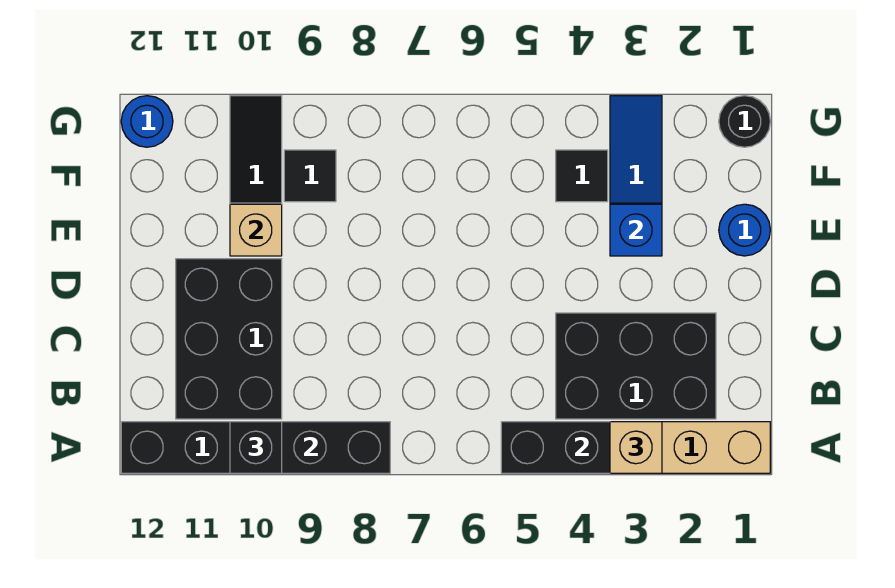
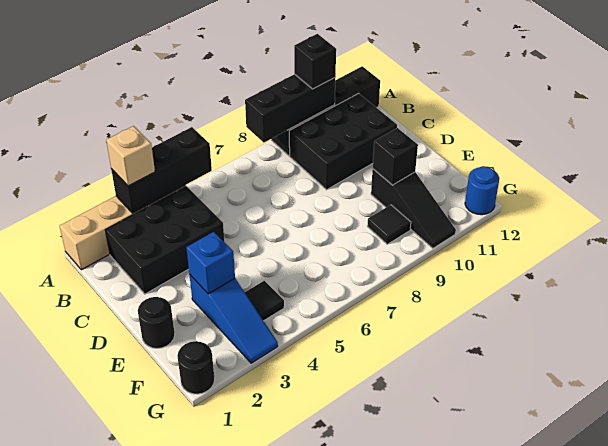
black brick B10:D11 level 1 -> black brick B9:C11 level 1
blue round brick E1 level 1 -> black round brick E1 level 1
tan brick E10 level 2 -> black brick E10 level 2

